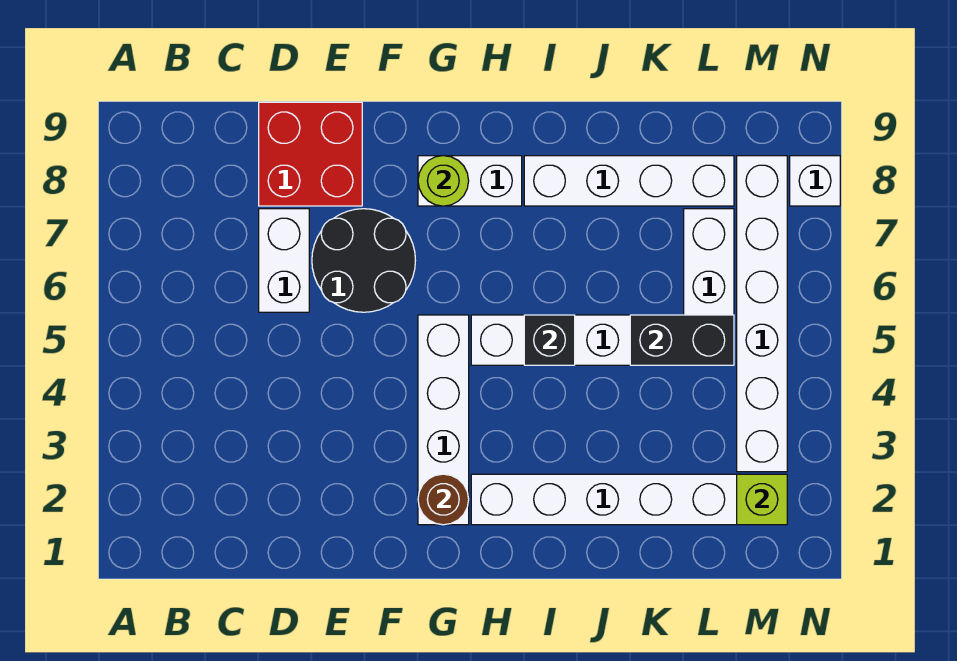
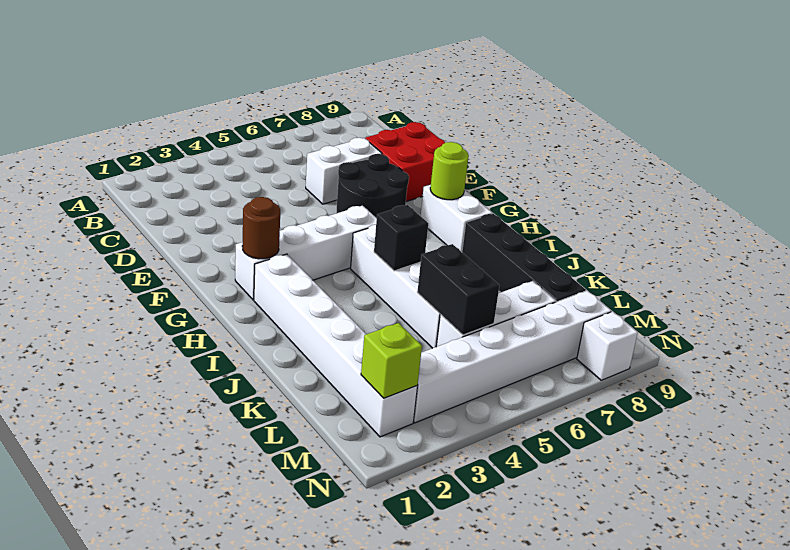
white brick I8:L8 level 1 -> black brick I8:L8 level 1

